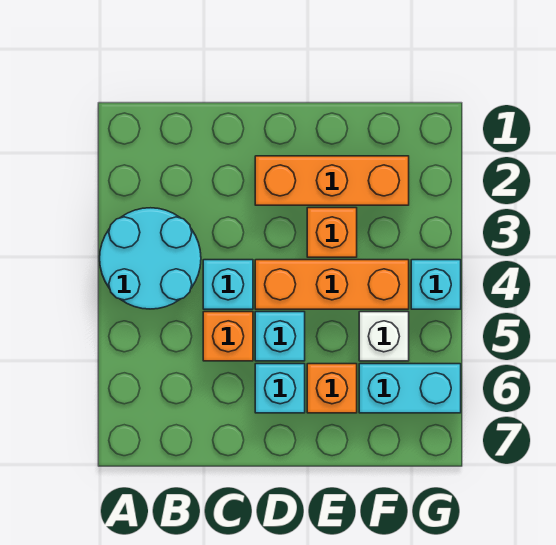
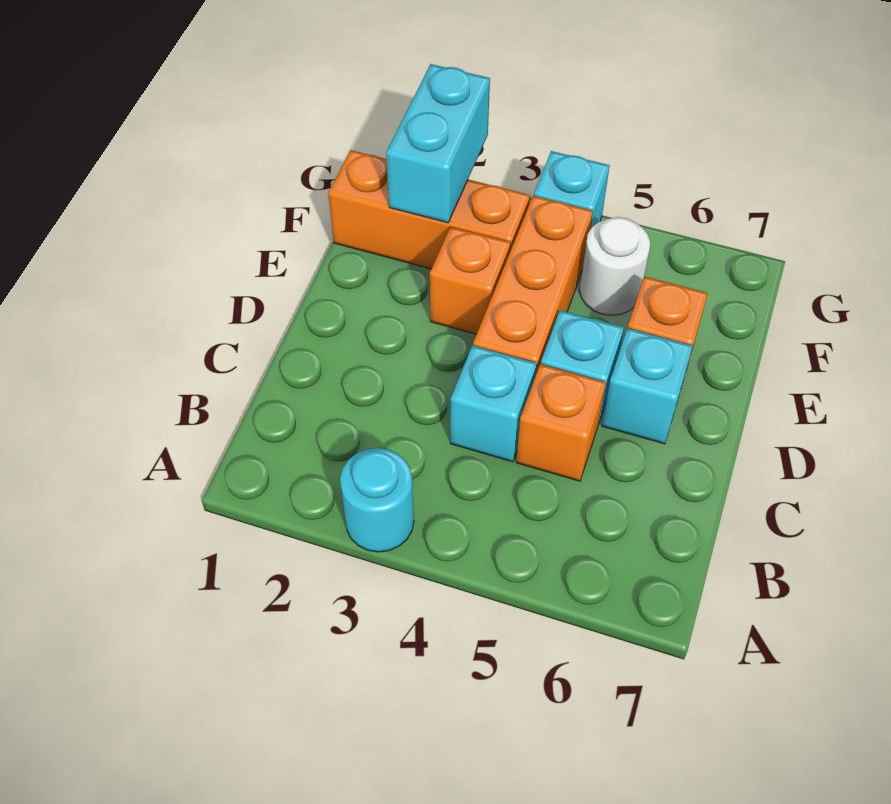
cyan round brick A3:B4 level 1 -> cyan round brick A3 level 1
orange brick D2:F2 level 1 -> orange brick F1:F3 level 1
white brick F5 level 1 -> white round brick F5 level 1
cyan brick F6:G6 level 1 -> cyan brick F2:G2 level 2

